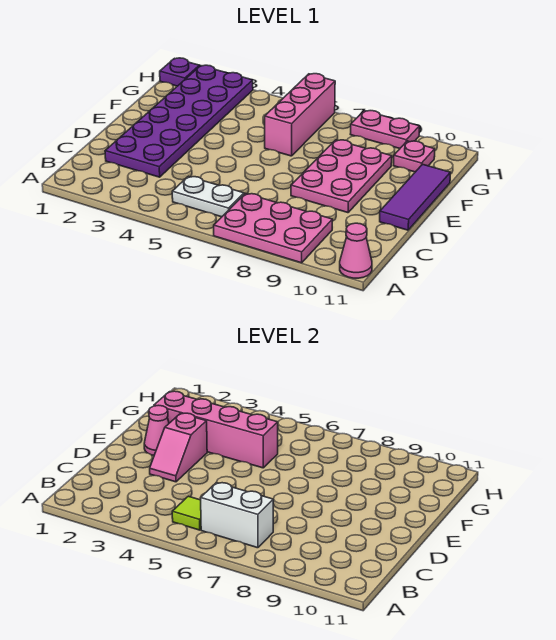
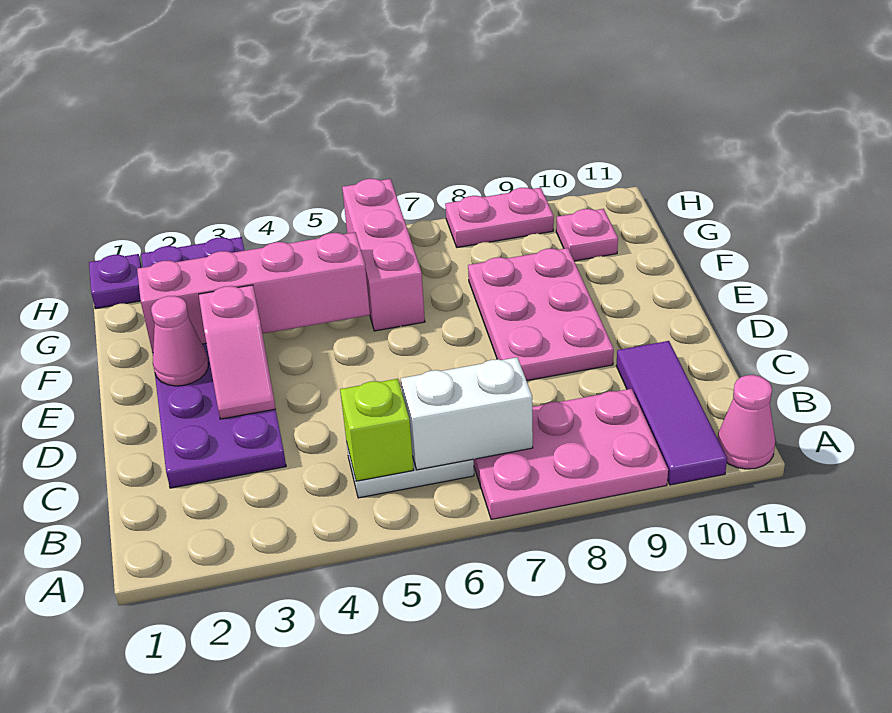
lime tile B5 level 2 -> lime brick B5 level 2
purple tile D11:F11 level 1 -> purple tile A10:C10 level 1

